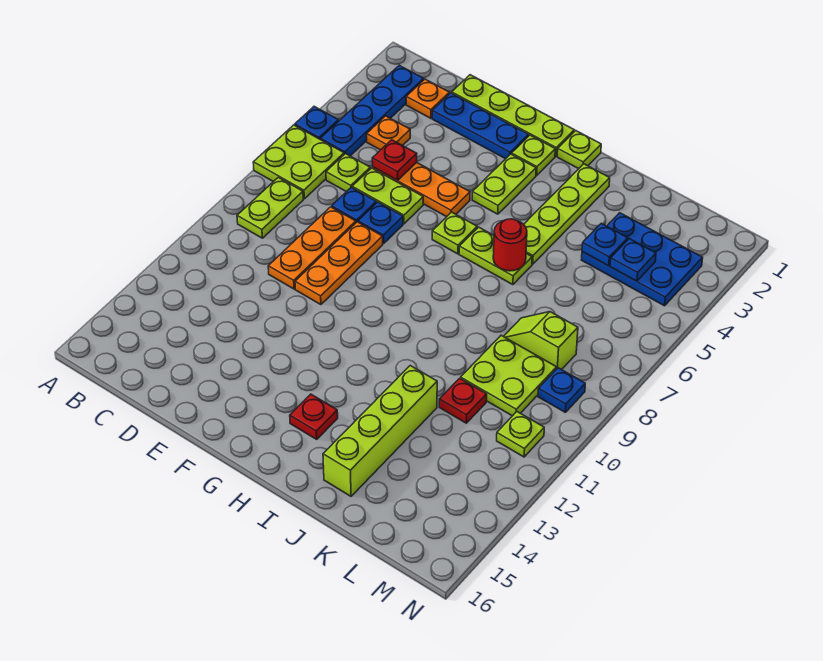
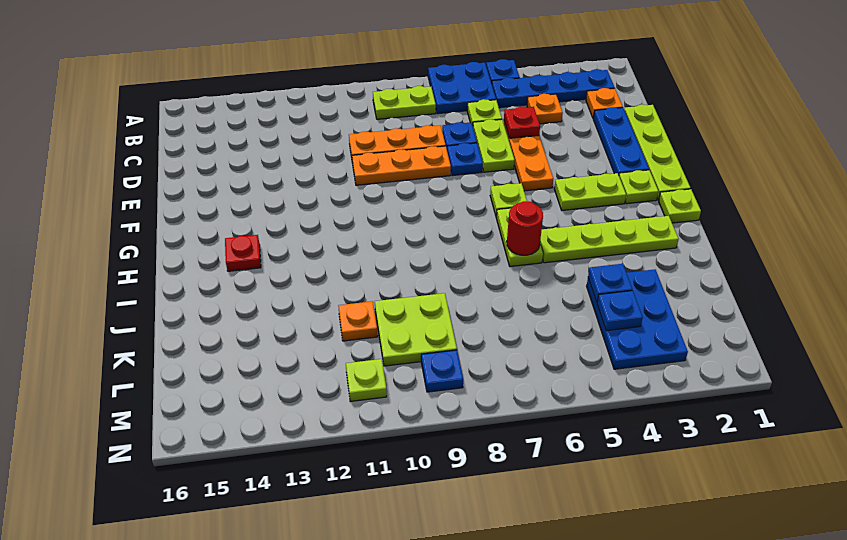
lime plate A6:B7 level 1 -> blue plate A6:B7 level 1
lime brick J12:J15 level 1 -> none
lime slope K8:L8 level 1 top L -> none
red plate K11 level 1 -> orange plate K11 level 1

